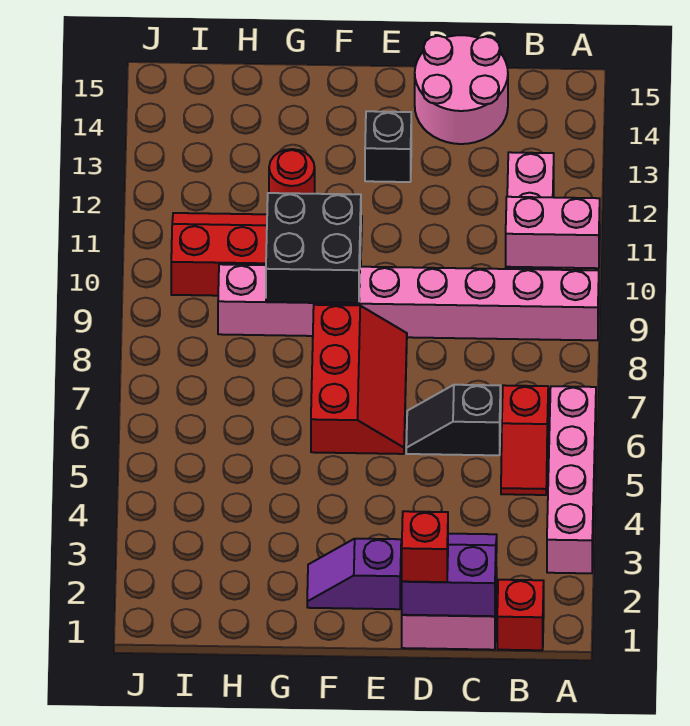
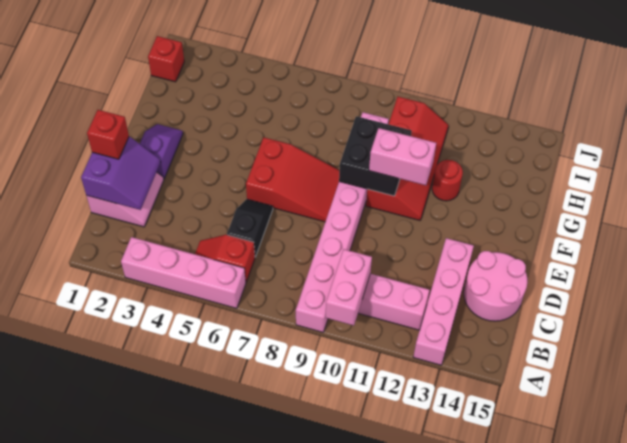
none -> pink brick A13:D13 level 1
red brick B1 level 1 -> red brick I1 level 1
red slope E6:F8 level 1 top F -> red slope E6:F8 level 1 top 6
black brick E13 level 1 -> none
none -> pink brick F10:F11 level 3

